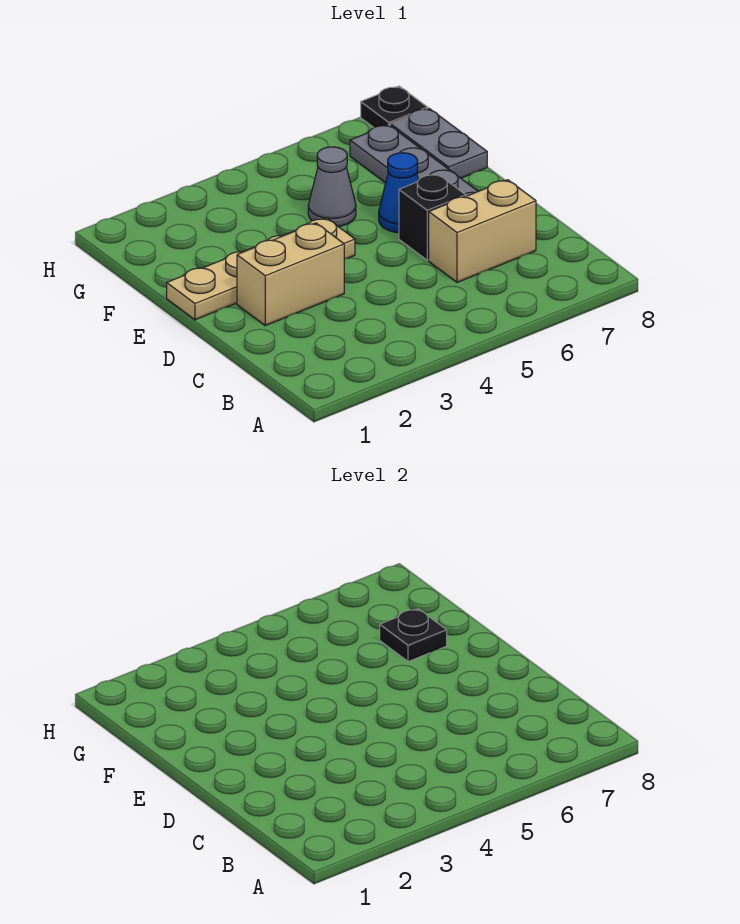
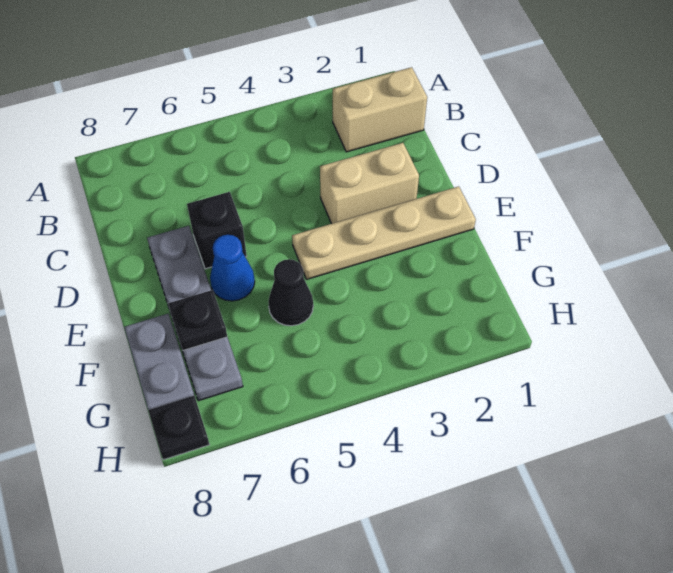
tan brick C6:C7 level 1 -> tan brick B1:B2 level 1
grey cone F5 level 1 -> black cone F5 level 1

